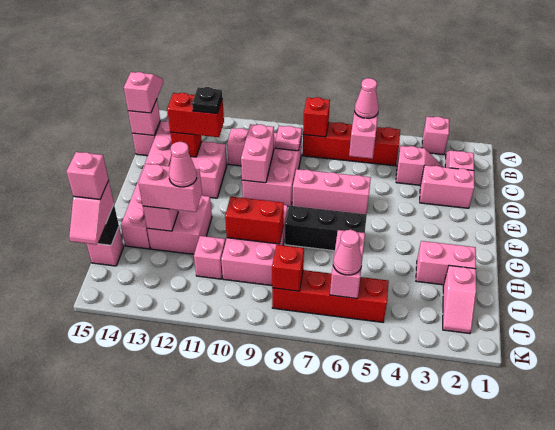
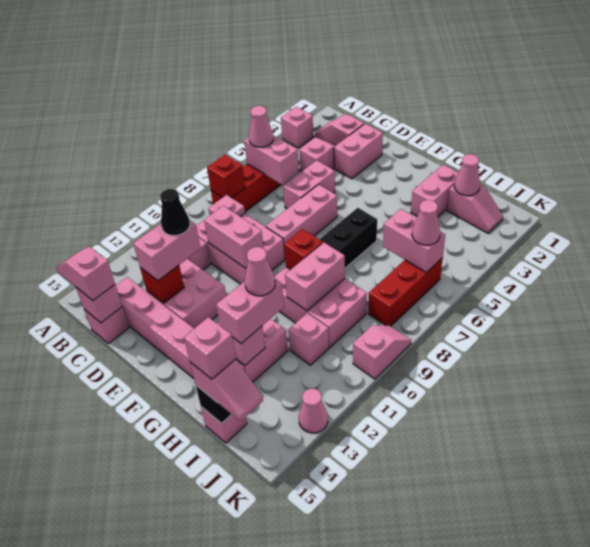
none -> pink brick D5:D6 level 1
red brick D12:D13 level 3 -> pink brick D12:D13 level 3
black plate D12 level 4 -> black cone D12 level 4
red brick H9:H10 level 2 -> pink brick H9:H10 level 2
none -> pink cone I2 level 2
red brick J5:J8 level 1 -> red brick J6:J8 level 1
red brick J8 level 2 -> red brick G9 level 2
none -> pink slope K9:K10 level 1 top 10
none -> pink cone K13 level 1

